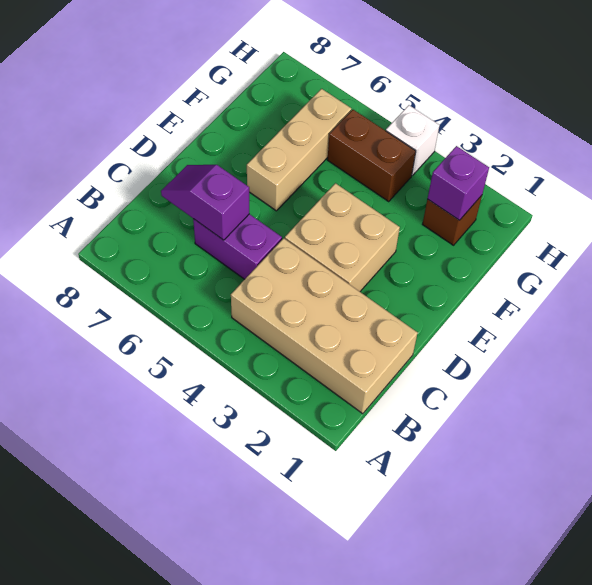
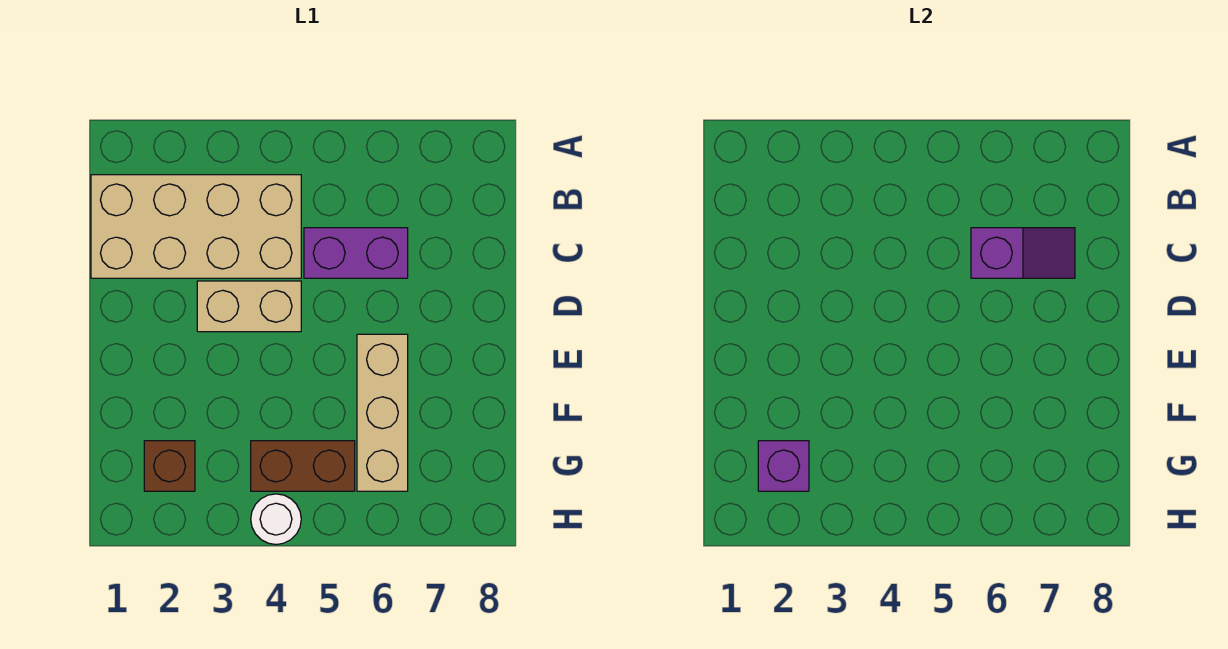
tan brick D3:E4 level 1 -> tan brick D3:D4 level 1
white brick H4 level 1 -> white round brick H4 level 1

